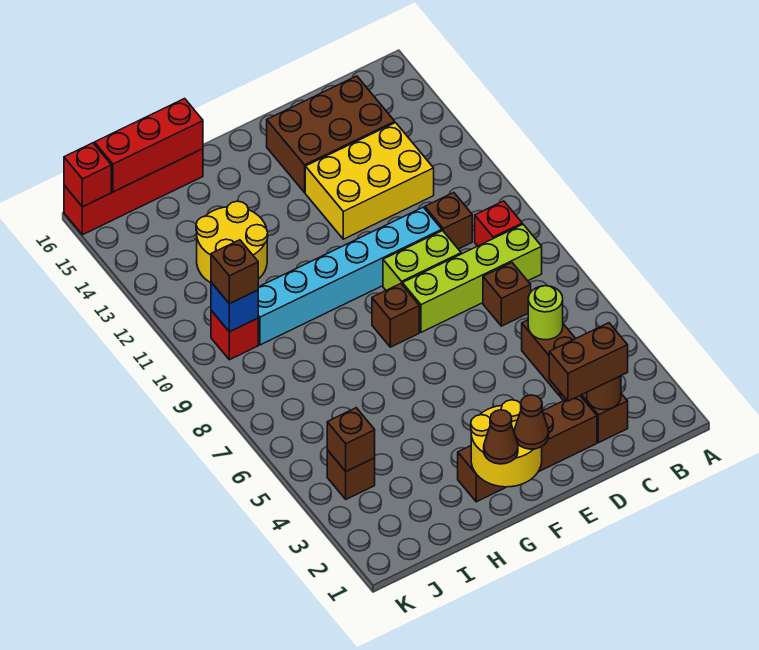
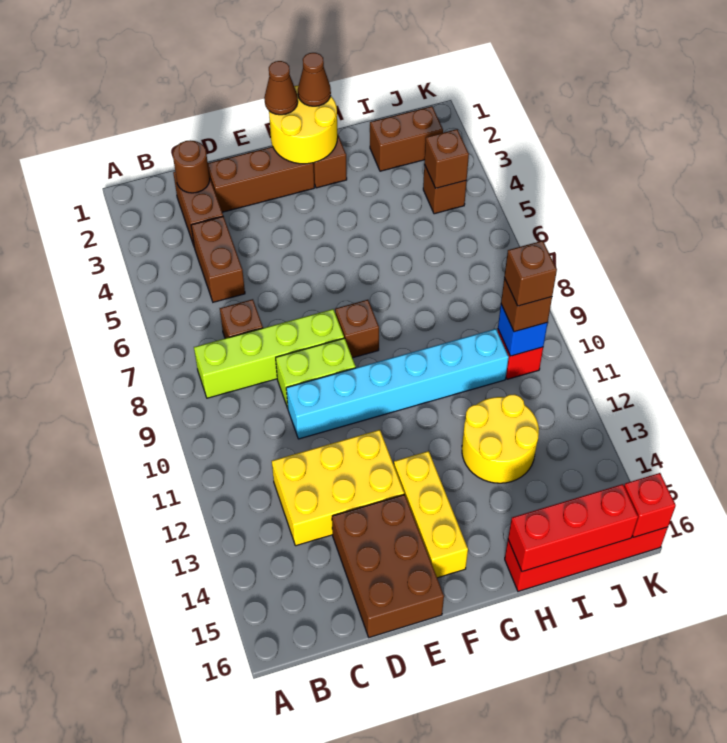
red brick B9 level 1 -> none
brown brick C2:D2 level 3 -> brown brick I2:J2 level 1
lime round brick C5 level 2 -> none
brown brick C10 level 1 -> brown brick J10 level 4
brown brick C14:E15 level 1 -> brown brick D14:E16 level 1
none -> yellow brick F13:F15 level 1

